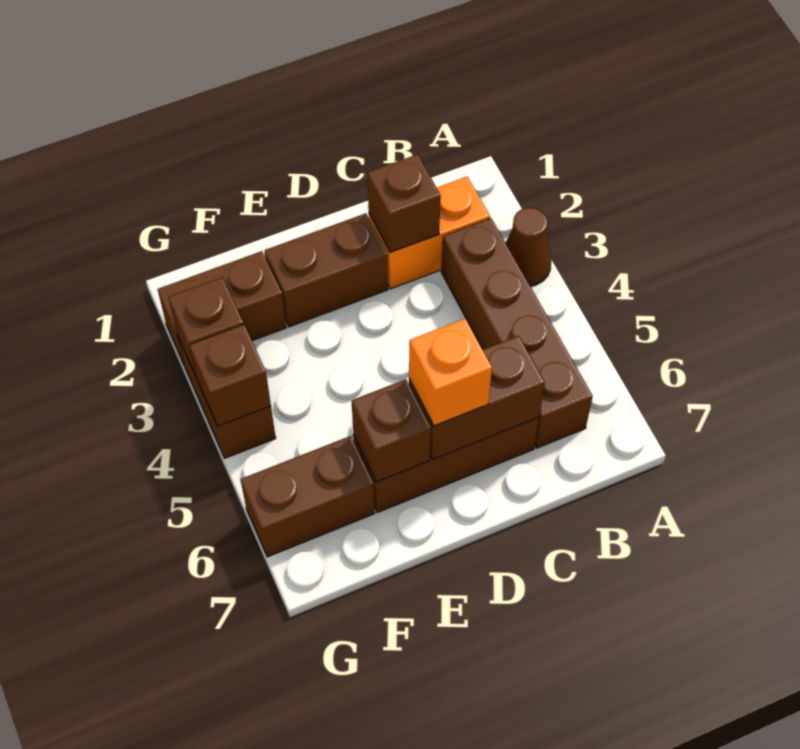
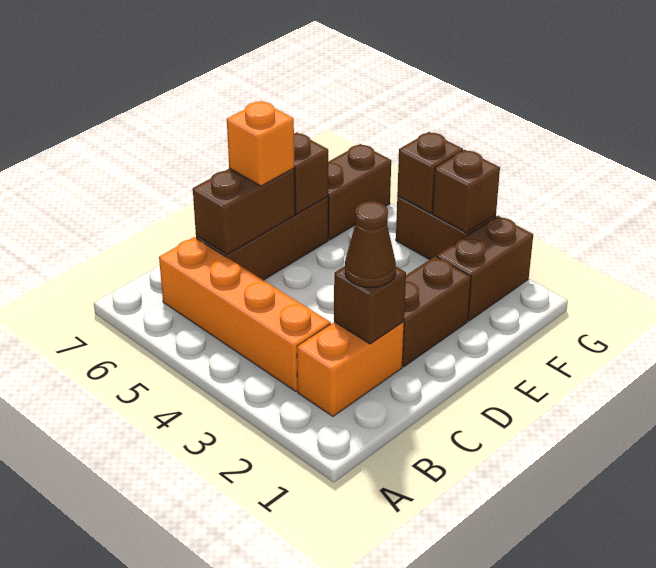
brown cone A3 level 1 -> brown cone C2 level 3
brown brick B3:B6 level 1 -> orange brick B3:B6 level 1

